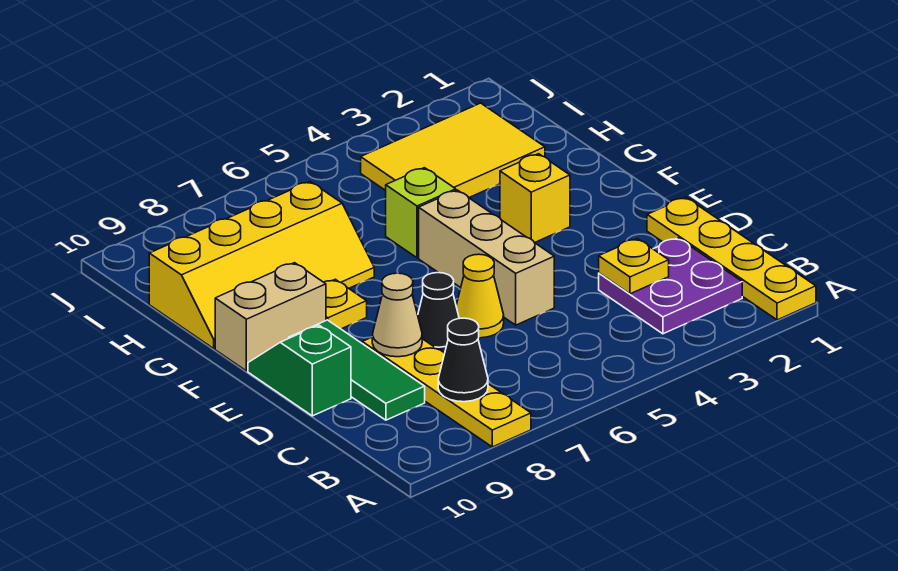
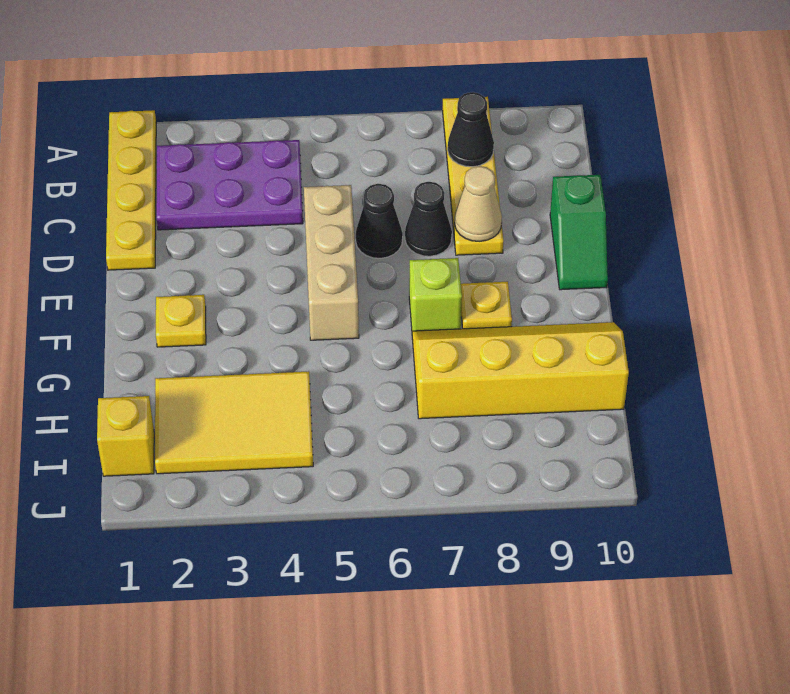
purple plate B2:C3 level 1 -> purple plate B2:C4 level 1
yellow plate C3 level 2 -> yellow plate F2 level 1
green tile C9:E9 level 1 -> none
yellow cone D6 level 1 -> black cone D6 level 1
yellow brick F3 level 1 -> yellow brick I1 level 1
tan brick F9:F10 level 1 -> none
lime brick G5 level 1 -> lime brick F7 level 1

